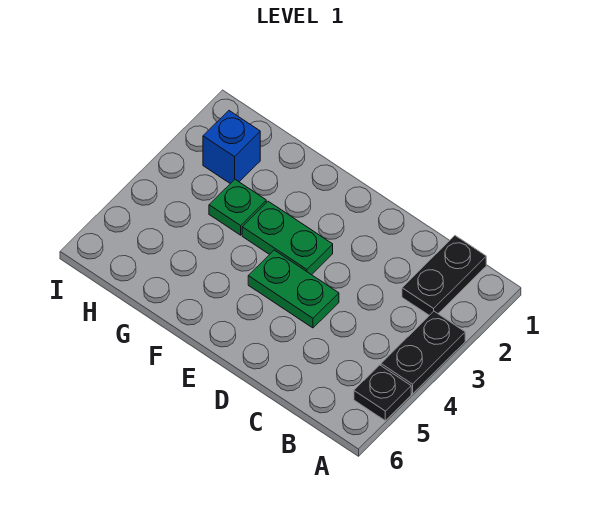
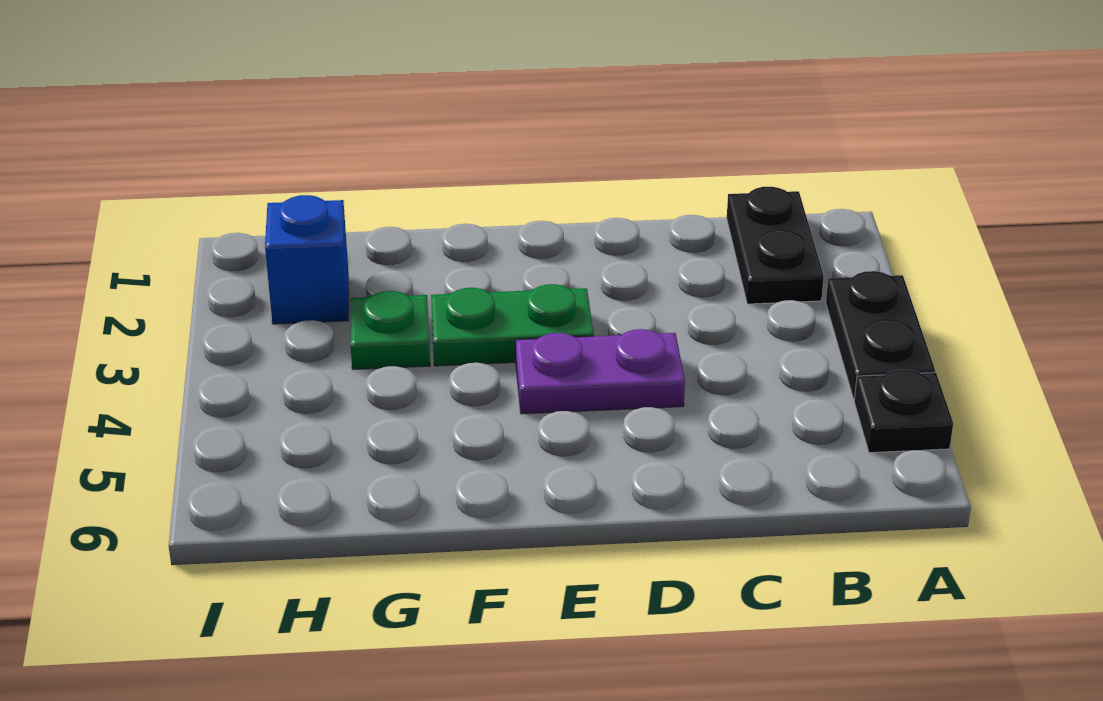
green plate D4:E4 level 1 -> purple plate D4:E4 level 1

